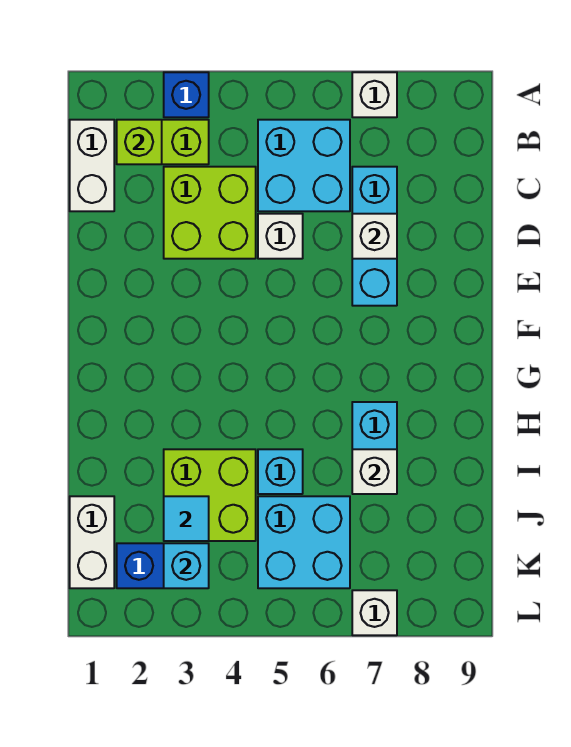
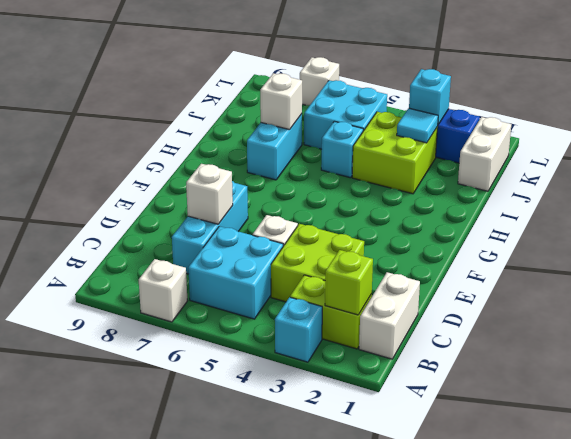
blue brick A3 level 1 -> cyan brick A3 level 1

